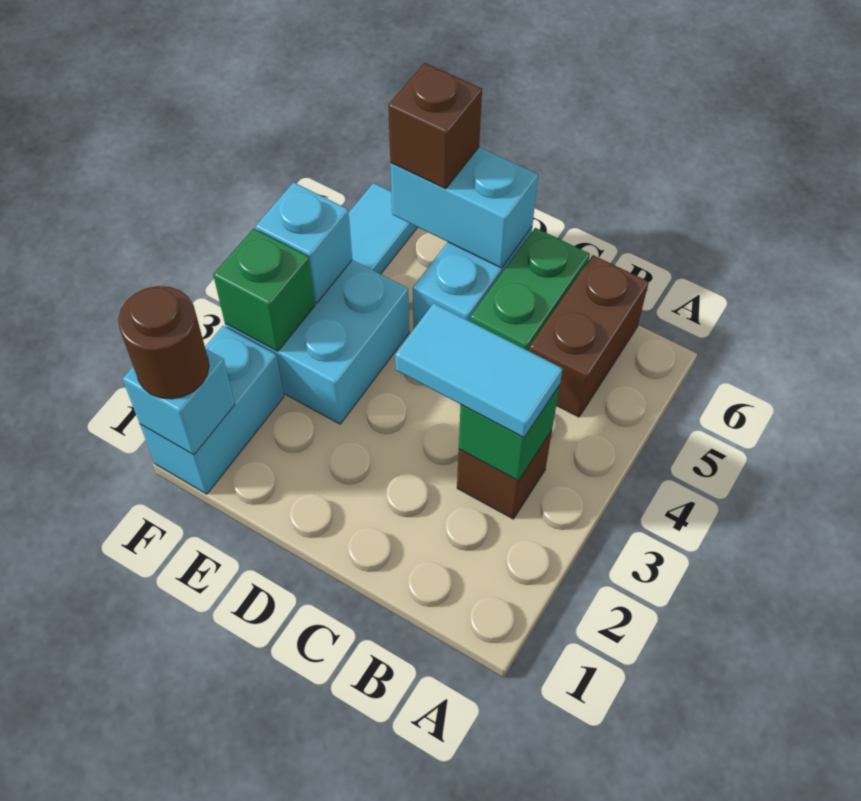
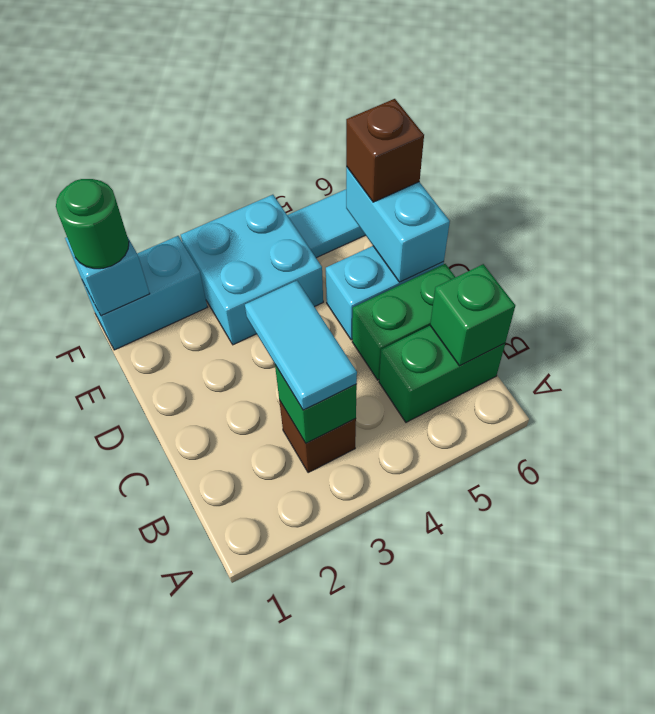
brown brick B5:B6 level 1 -> green brick B5:B6 level 1
brown round brick F1 level 3 -> green round brick F1 level 3
green brick F3 level 2 -> green brick B6 level 2
cyan brick F4 level 2 -> none

